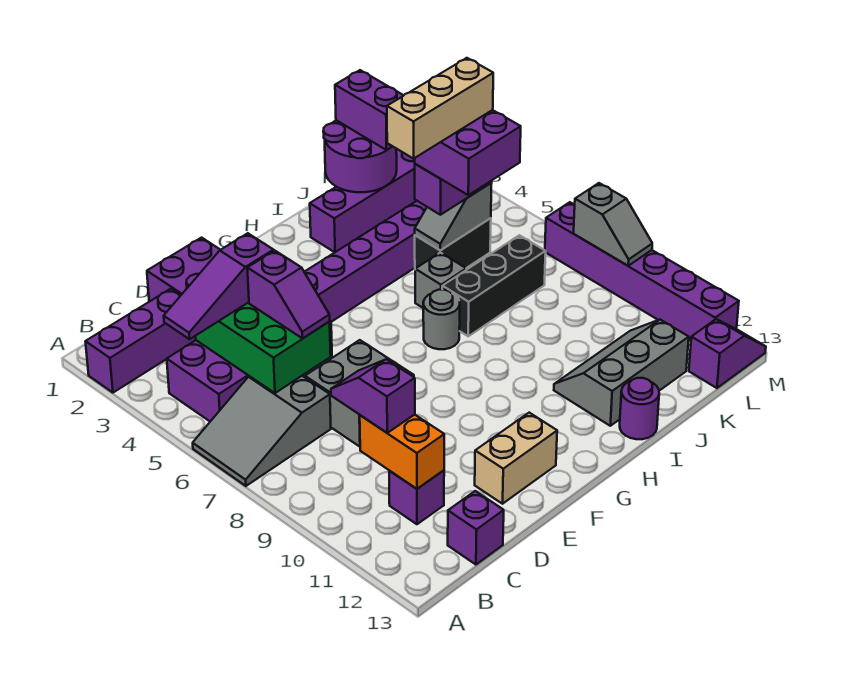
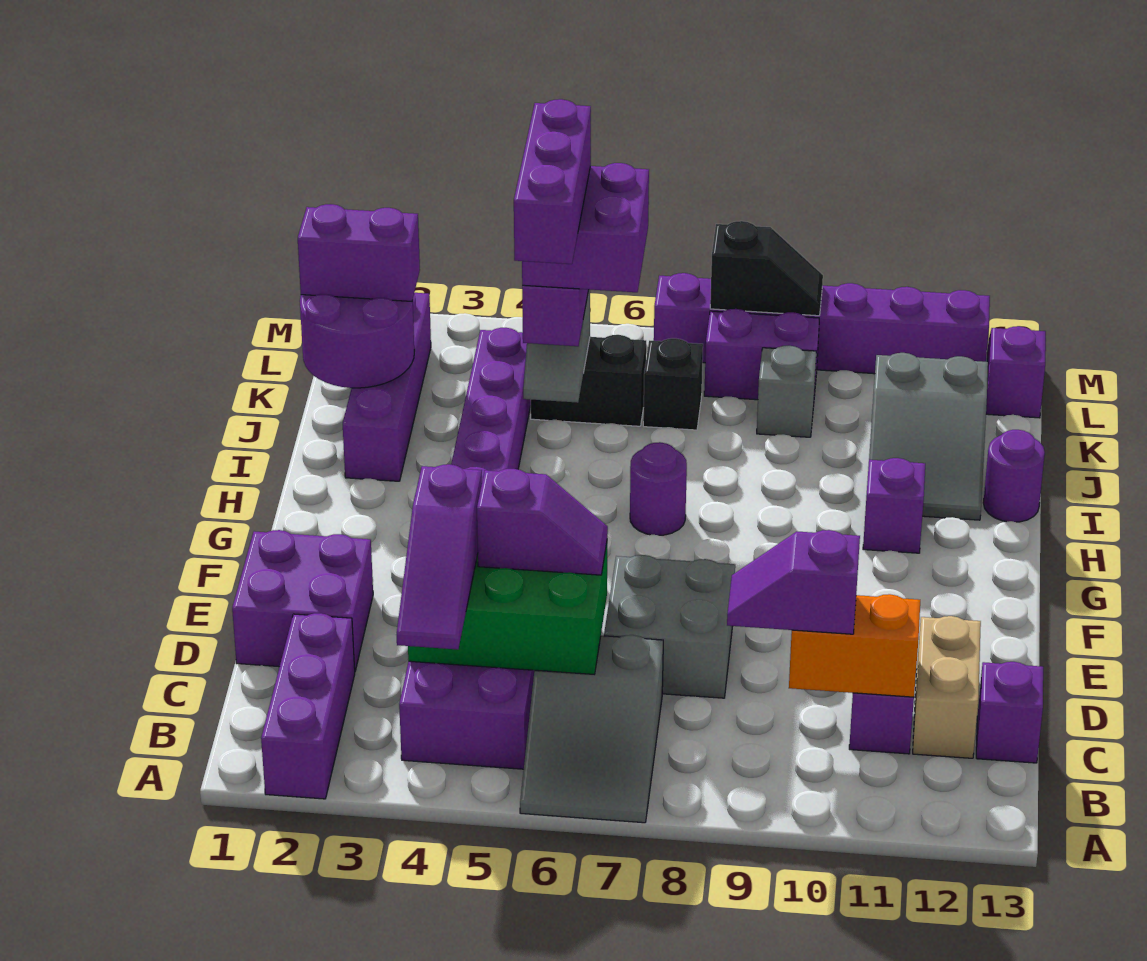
tan brick E12:F12 level 1 -> tan brick C12:D12 level 1
grey round brick H7 level 1 -> purple round brick H7 level 1
none -> purple brick H11 level 1
tan brick I5:K5 level 5 -> purple brick I5:K5 level 5
grey brick I6 level 1 -> grey brick K9 level 1
black brick I7:K7 level 1 -> black brick K7 level 1
grey slope I11:K12 level 1 top 12 -> grey slope I11:K12 level 1 top K
black brick J5:K5 level 1 -> black brick K5:K6 level 1
none -> purple brick L8:L9 level 1
grey slope M8:M9 level 2 top 8 -> black slope M8:M9 level 2 top 8

